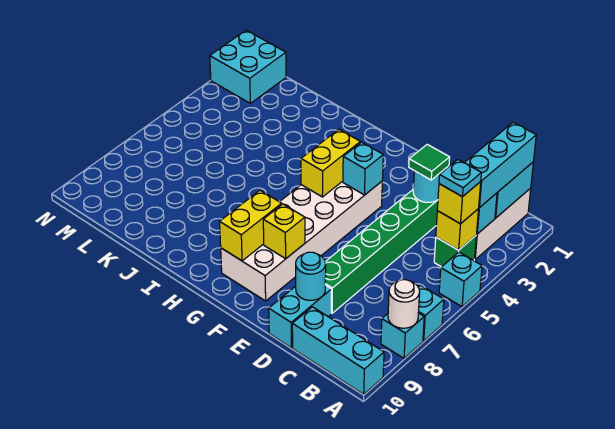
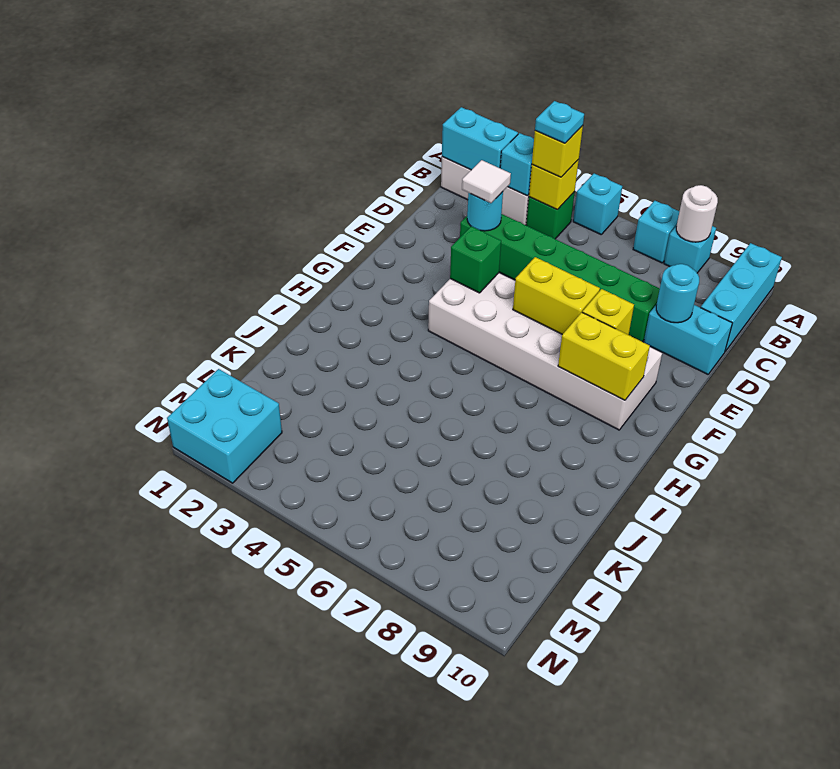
cyan brick B1:B3 level 3 -> none
green tile D3 level 3 -> white tile D3 level 3
cyan brick F4 level 2 -> green brick F4 level 2
yellow brick G4:G5 level 2 -> yellow brick F6:F7 level 2

